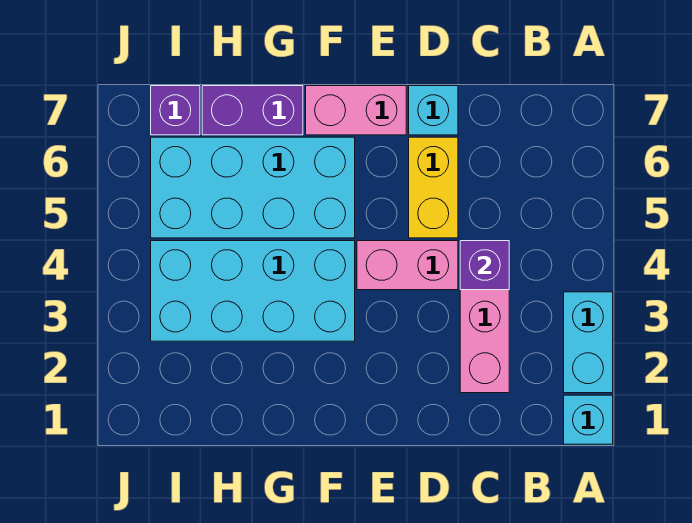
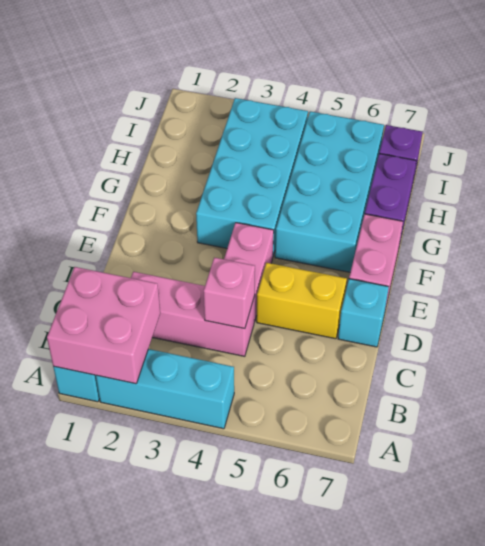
none -> pink brick A1:B2 level 2
cyan brick A2:A3 level 1 -> cyan brick A2:A4 level 1
purple brick C4 level 2 -> pink brick C4 level 2

